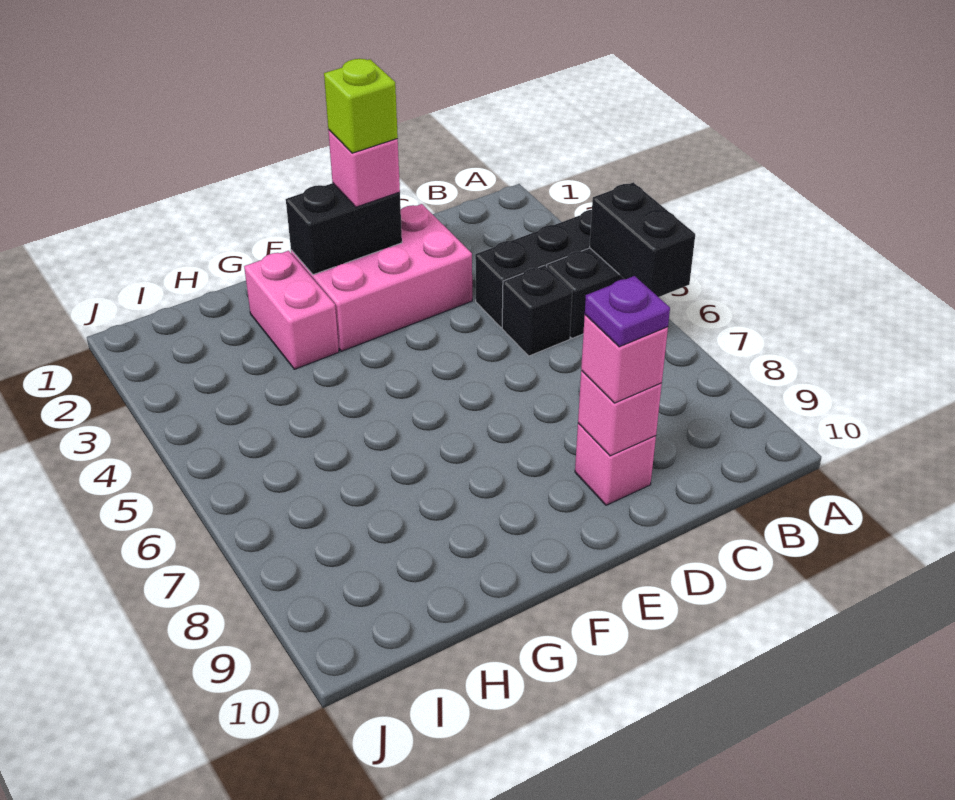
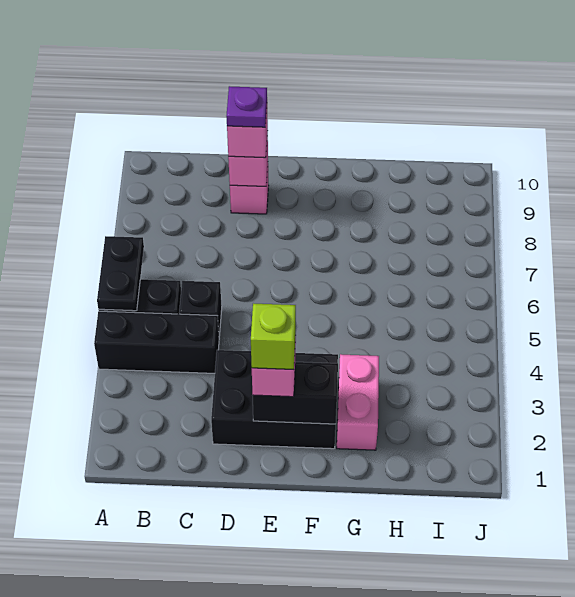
black brick A5:A6 level 2 -> black plate A5:A6 level 2
pink brick D2:F3 level 1 -> black brick D2:F3 level 1

